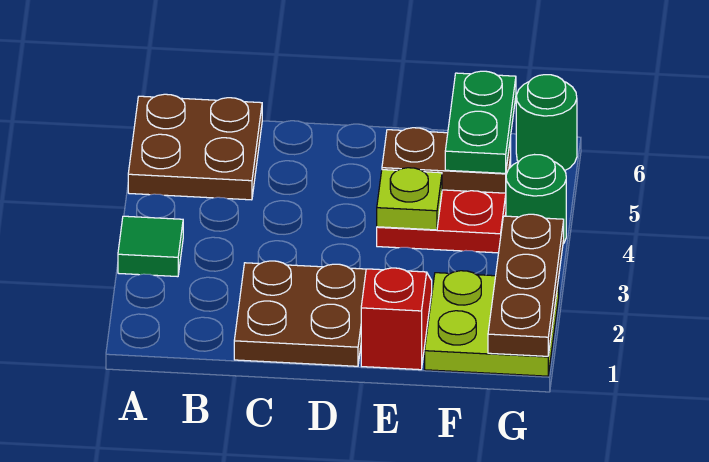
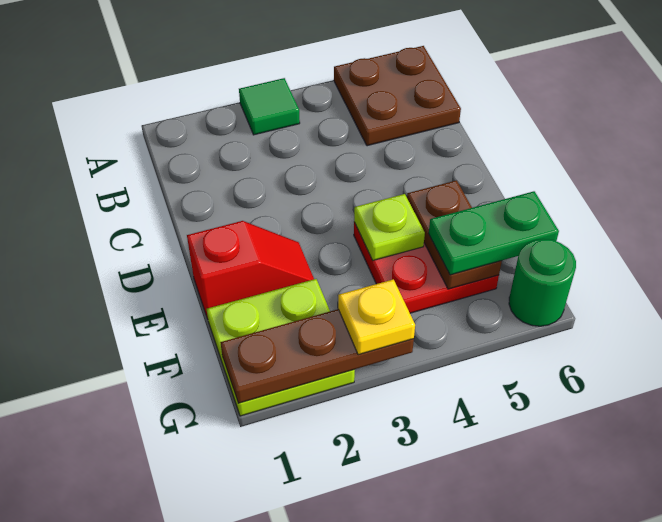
brown plate C1:D2 level 1 -> none
none -> yellow plate G3 level 3
green round brick G4 level 1 -> none

